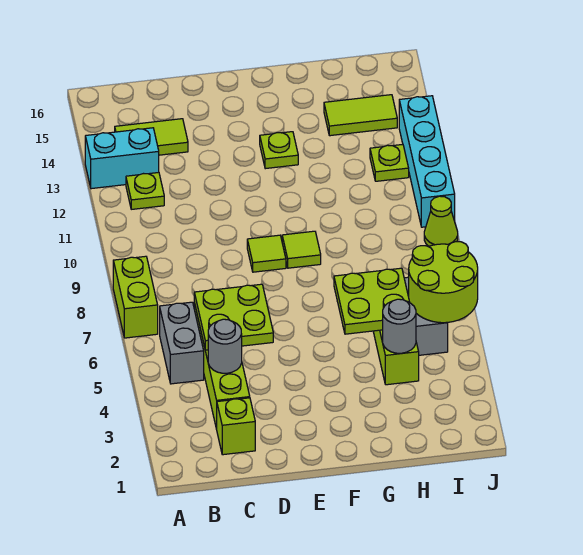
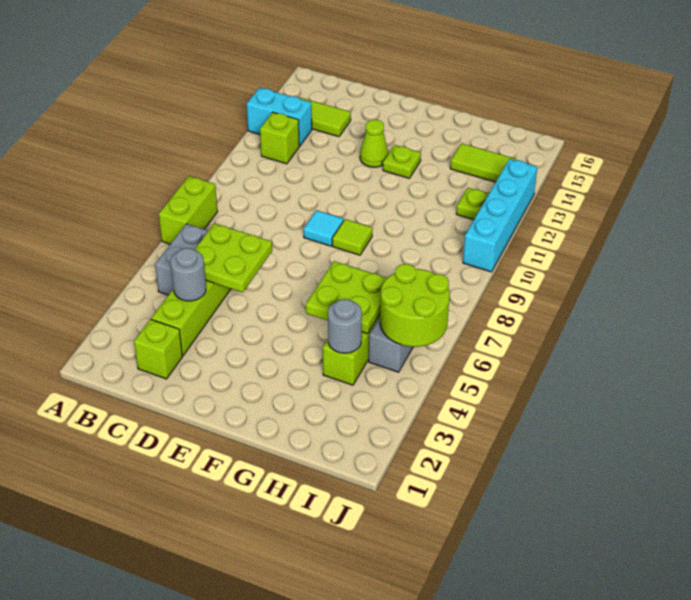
lime plate B12 level 1 -> lime brick B12 level 1
lime tile E9 level 1 -> cyan tile E9 level 1
lime cone J9 level 1 -> lime cone E13 level 1

